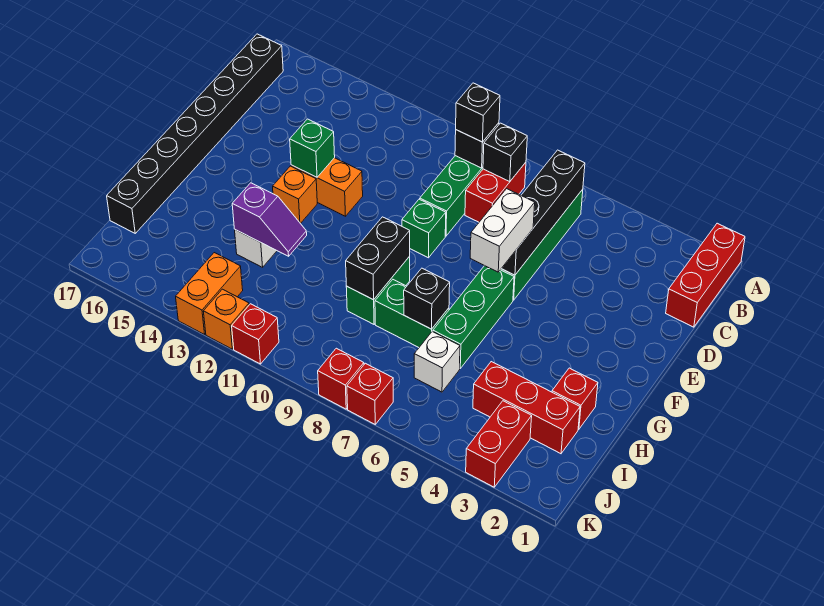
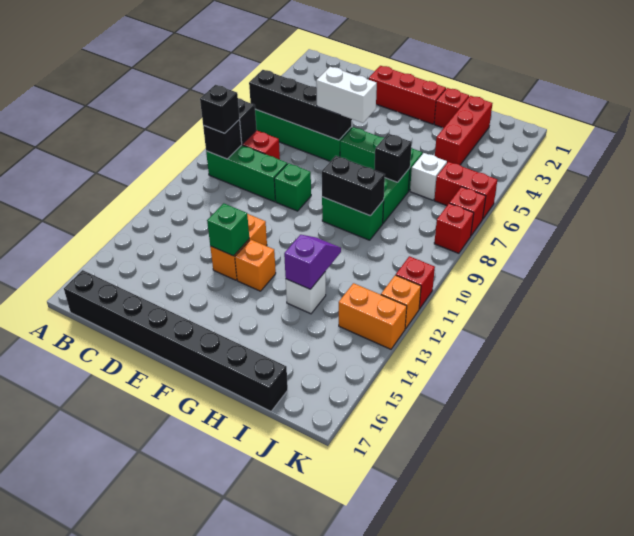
red brick A1:C1 level 1 -> red brick E2:G2 level 1
red brick J3:K3 level 1 -> red brick J6:K6 level 1

